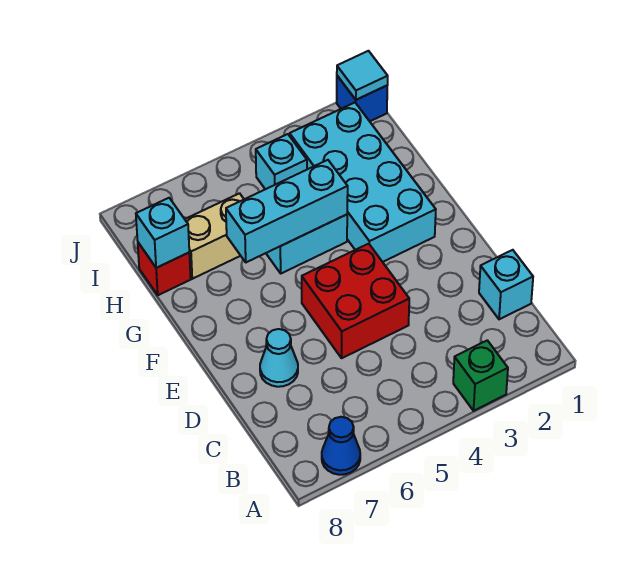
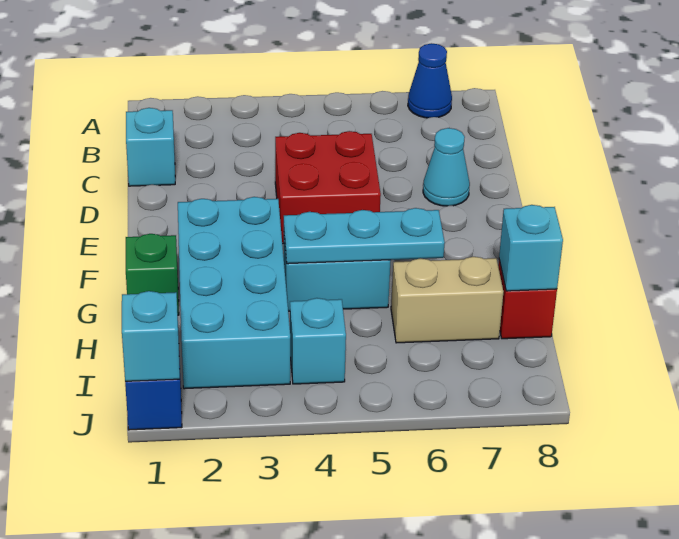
green brick A3 level 1 -> green brick G1 level 1
cyan brick G4:G6 level 2 -> cyan plate G4:G6 level 2
cyan tile J1 level 2 -> cyan brick J1 level 2

